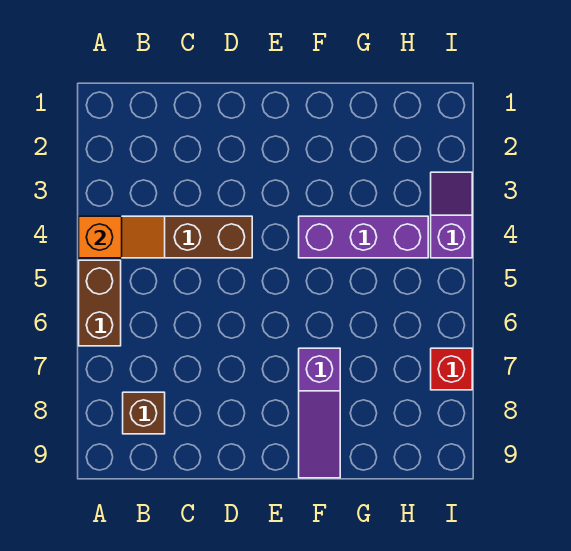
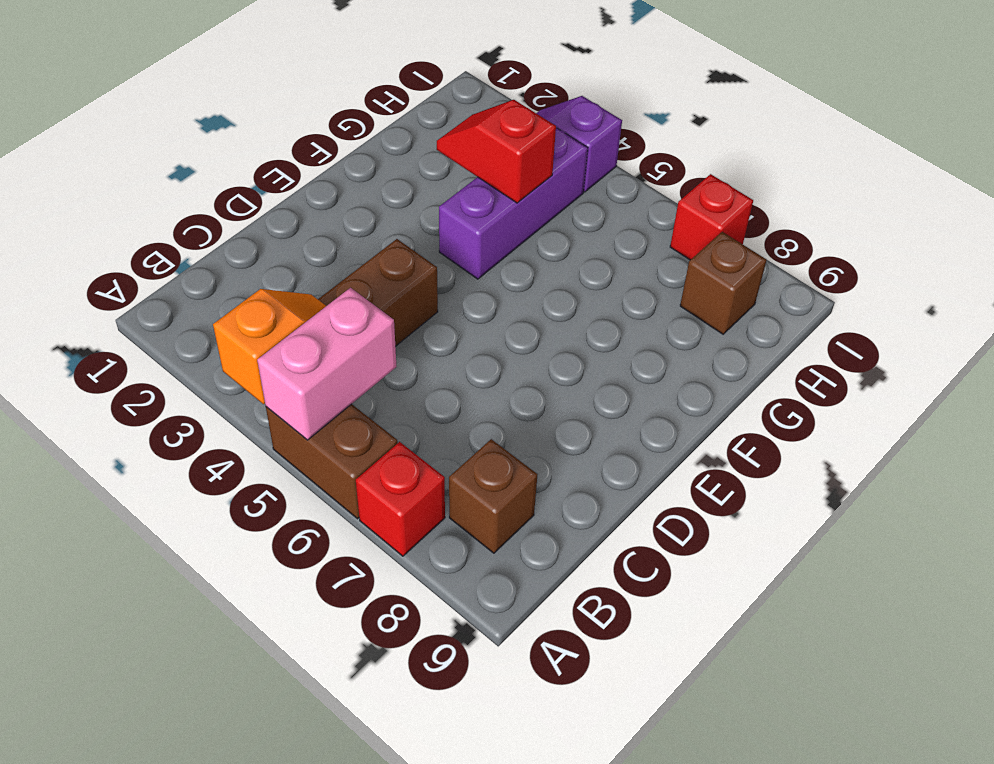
none -> pink brick A5:B5 level 2
none -> red brick A7 level 1
purple slope F7:F9 level 1 top 7 -> none
none -> red slope G3:G4 level 2 top 4
none -> brown brick H8 level 1

